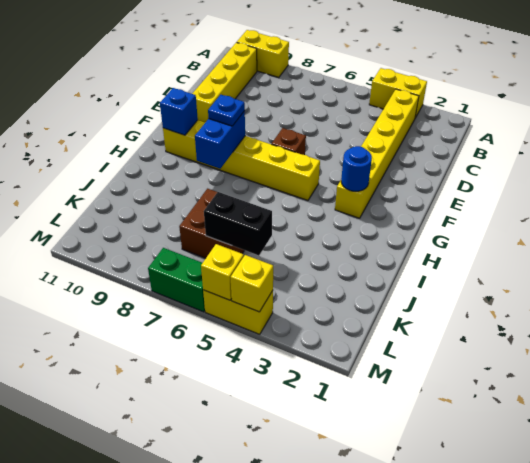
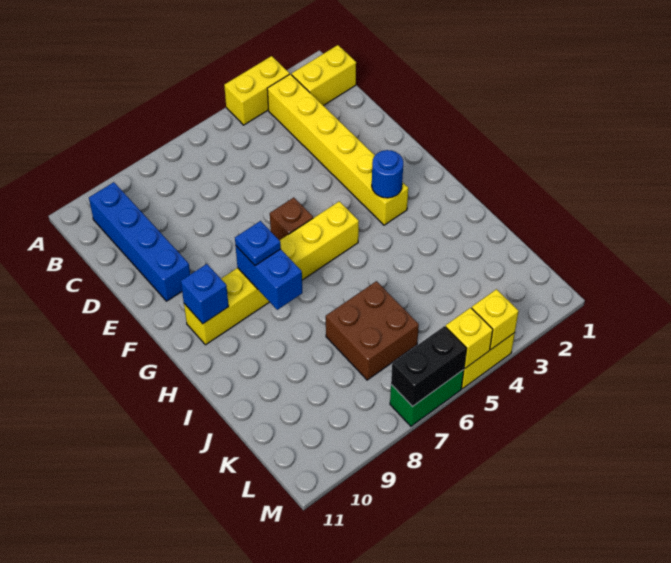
yellow brick A9:A10 level 1 -> yellow brick B1:B2 level 1
yellow brick B10:E10 level 1 -> blue brick B10:E10 level 1
black brick K5:K6 level 2 -> black brick M6:M7 level 2

